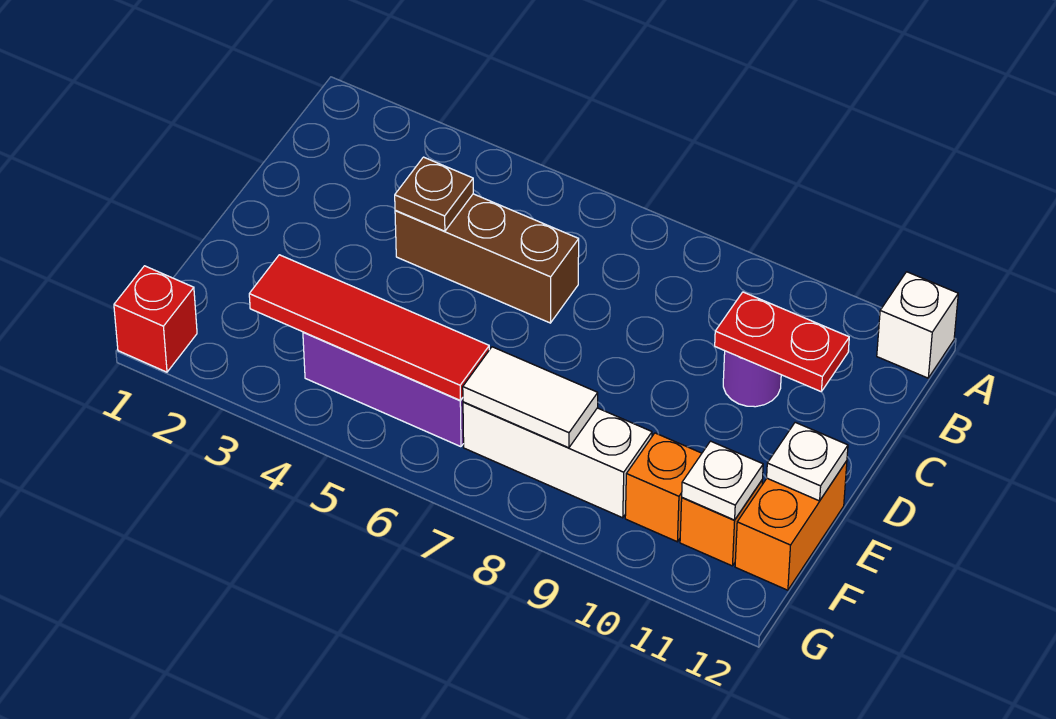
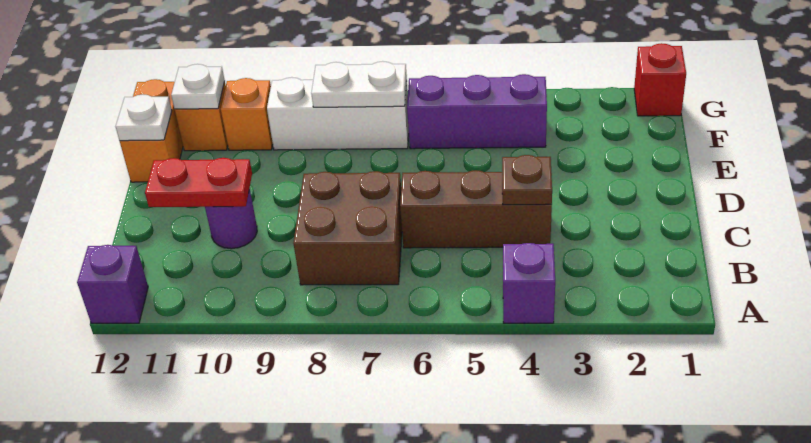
none -> purple brick A4 level 1
white brick A12 level 1 -> purple brick A12 level 1
none -> brown brick B7:C8 level 1
red tile F3:F6 level 2 -> none
white tile F7:F8 level 2 -> white plate F7:F8 level 2

